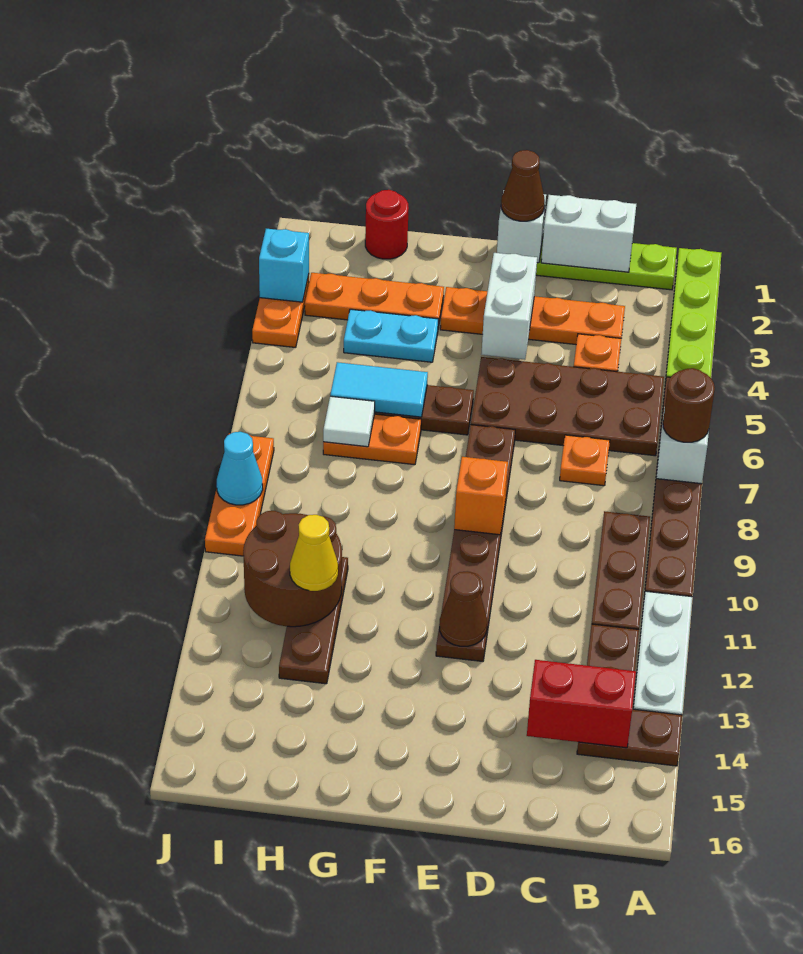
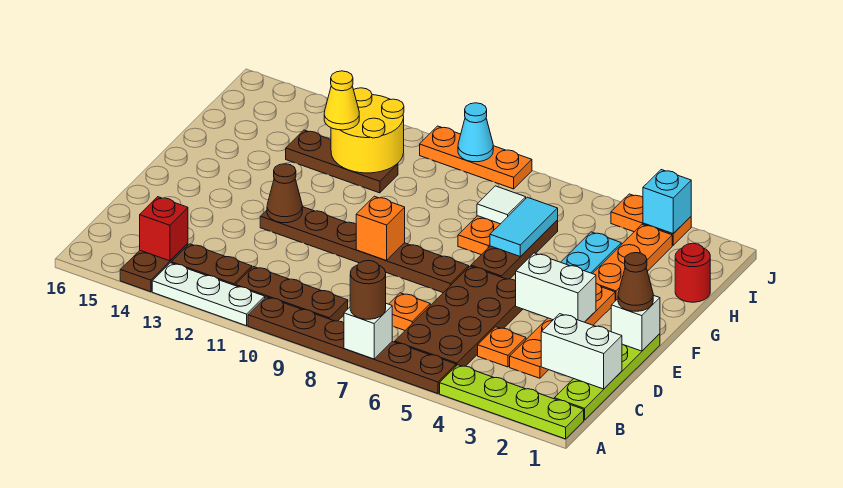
red brick B14:C14 level 2 -> red brick B14 level 2
white brick C1:D1 level 2 -> white brick C1:C2 level 2
brown round brick H11:I12 level 2 -> yellow round brick H11:I12 level 2

